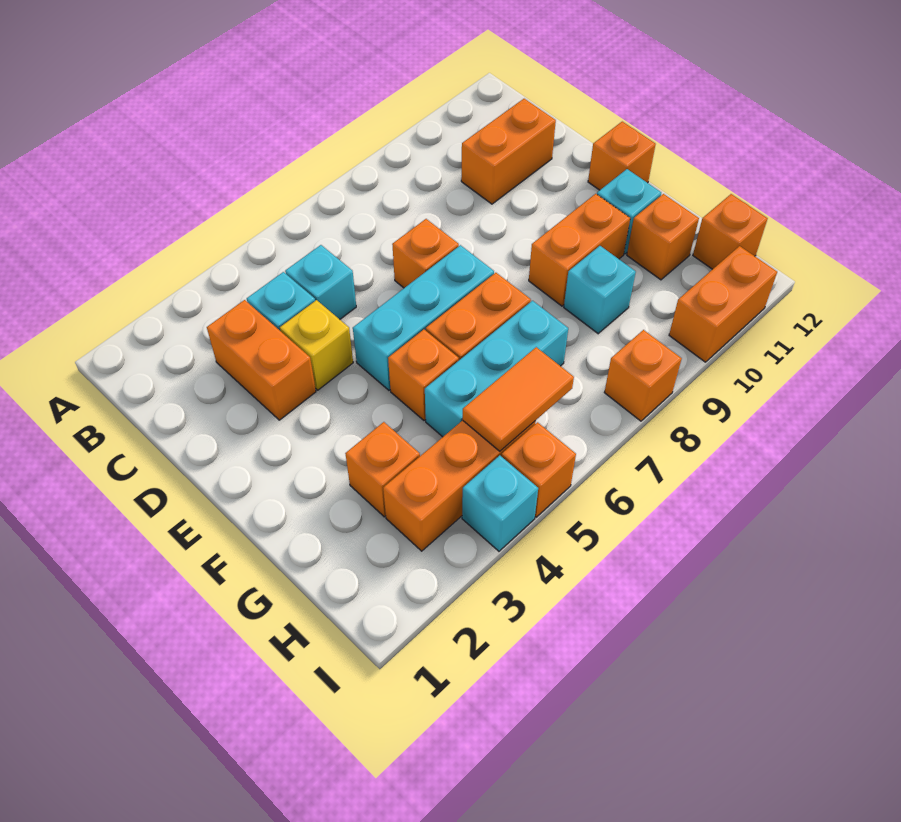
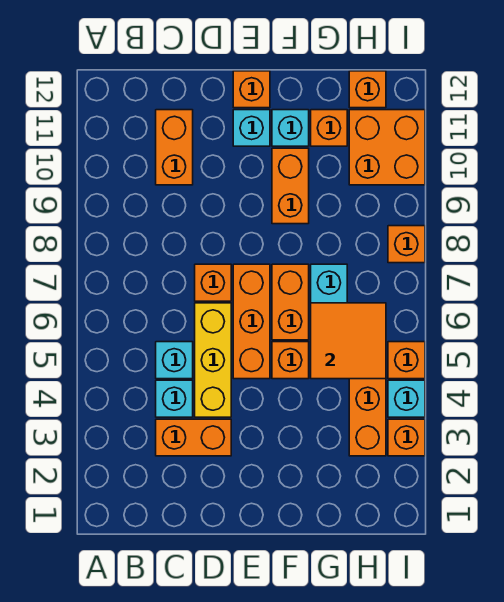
yellow brick D4 level 1 -> yellow brick D4:D6 level 1
cyan brick E5:E7 level 1 -> orange brick E5:E7 level 1
orange brick G3 level 1 -> orange brick I3 level 1
cyan brick G9 level 1 -> cyan brick E11 level 1
orange tile H5:H6 level 2 -> orange tile G5:H6 level 2
orange brick I10:I11 level 1 -> orange brick H10:I11 level 1

